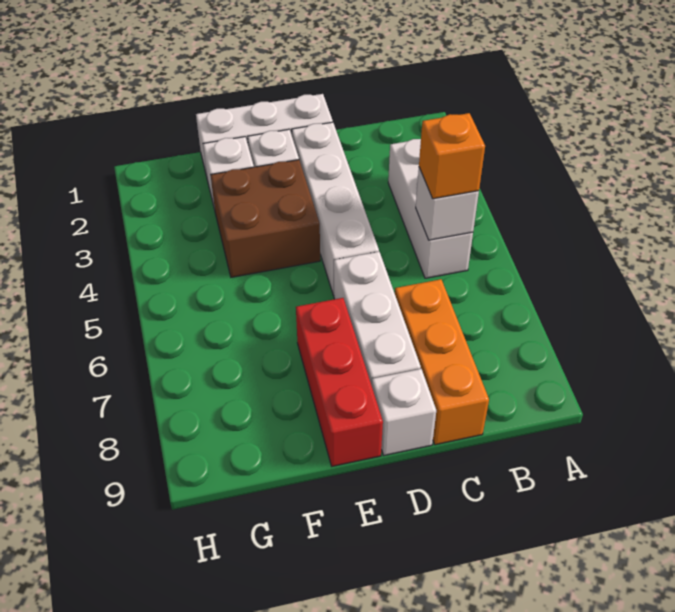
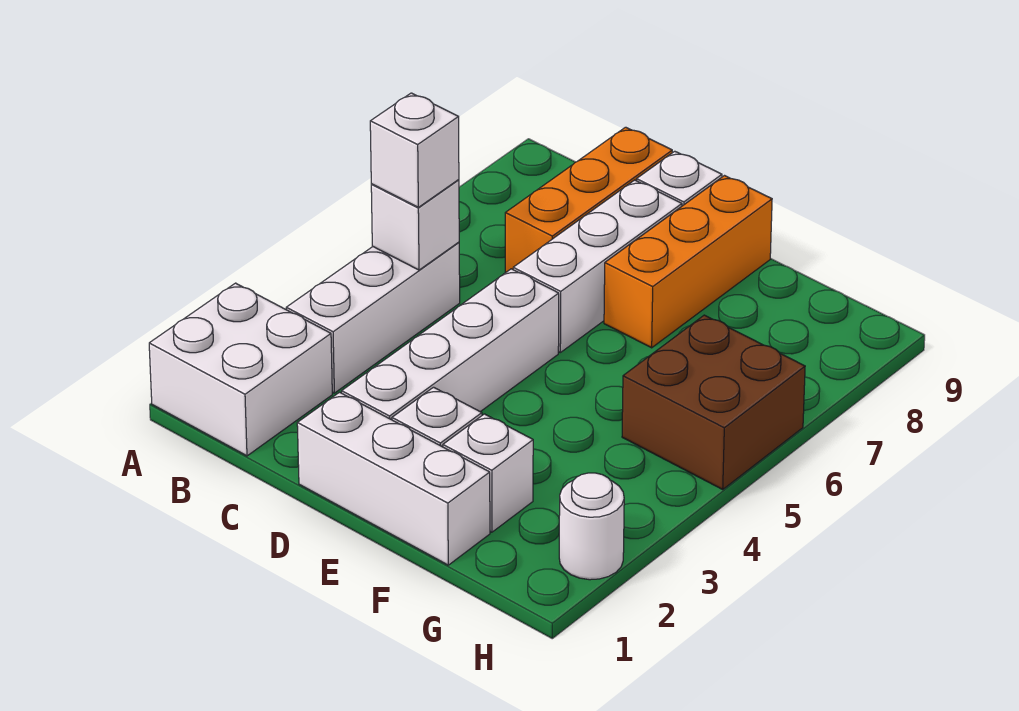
none -> white brick A1:B2 level 1
orange brick B5 level 3 -> white brick B5 level 3
brown brick E3:F4 level 1 -> brown brick G5:H6 level 1
red brick E7:E9 level 1 -> orange brick E7:E9 level 1
none -> white round brick H2 level 1

